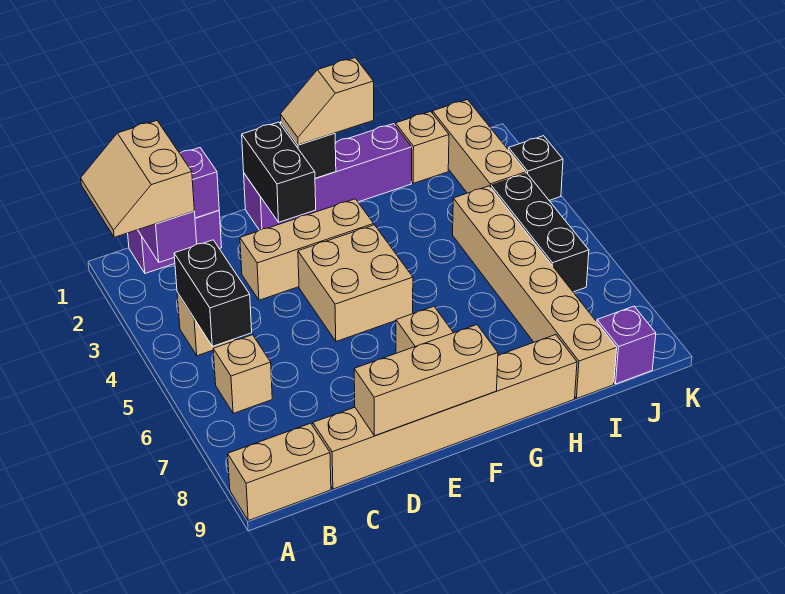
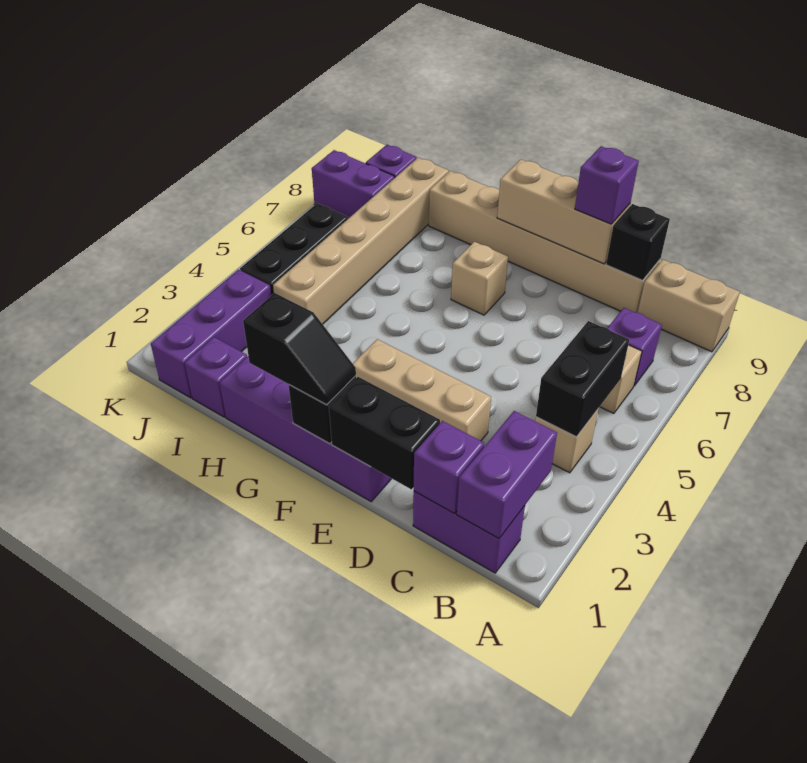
tan slope A1:B2 level 3 top B -> none
none -> purple brick B7 level 1
none -> purple brick D9 level 3
black brick E1:E2 level 2 -> black brick D1:E1 level 2
tan brick E4:F5 level 1 -> none
tan slope F1:G1 level 3 top G -> black slope F1:G1 level 3 top G
tan brick I1 level 1 -> purple brick I1 level 1
tan brick J1:J3 level 1 -> purple brick J1:J3 level 1
none -> purple brick J8:K8 level 1
black brick K3 level 1 -> black brick C9 level 2

